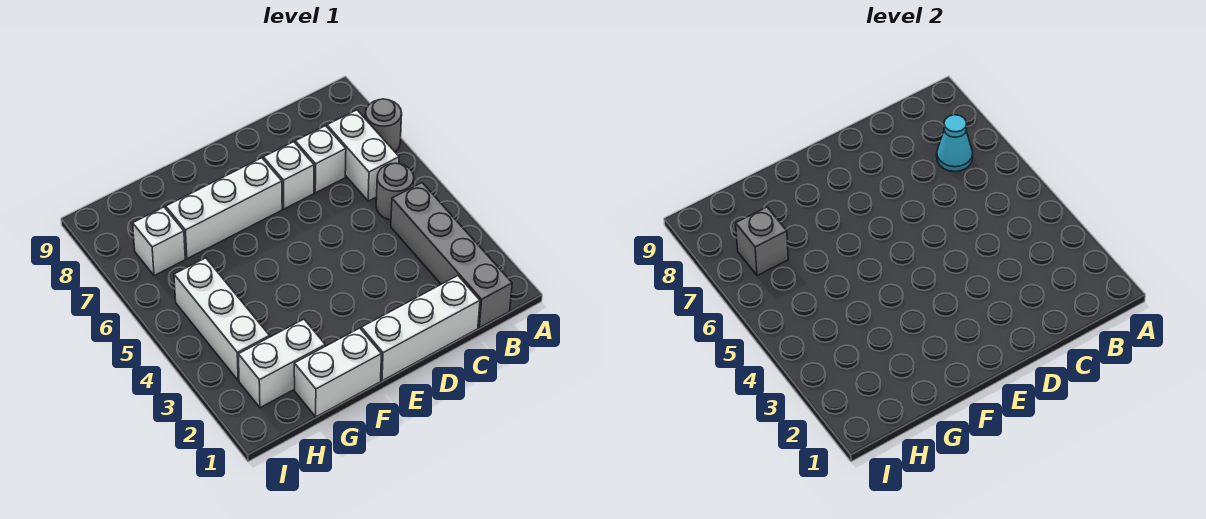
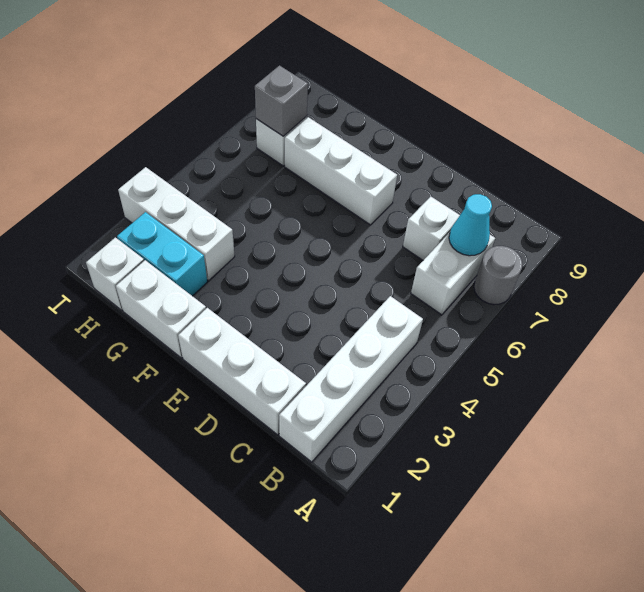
grey brick B1:B4 level 1 -> white brick B1:B4 level 1
grey round brick B5 level 1 -> none
white brick D7 level 1 -> white brick H1 level 1
white brick G2:H2 level 1 -> cyan brick G2:H2 level 1
white brick H3:H5 level 1 -> white brick G3:I3 level 1

